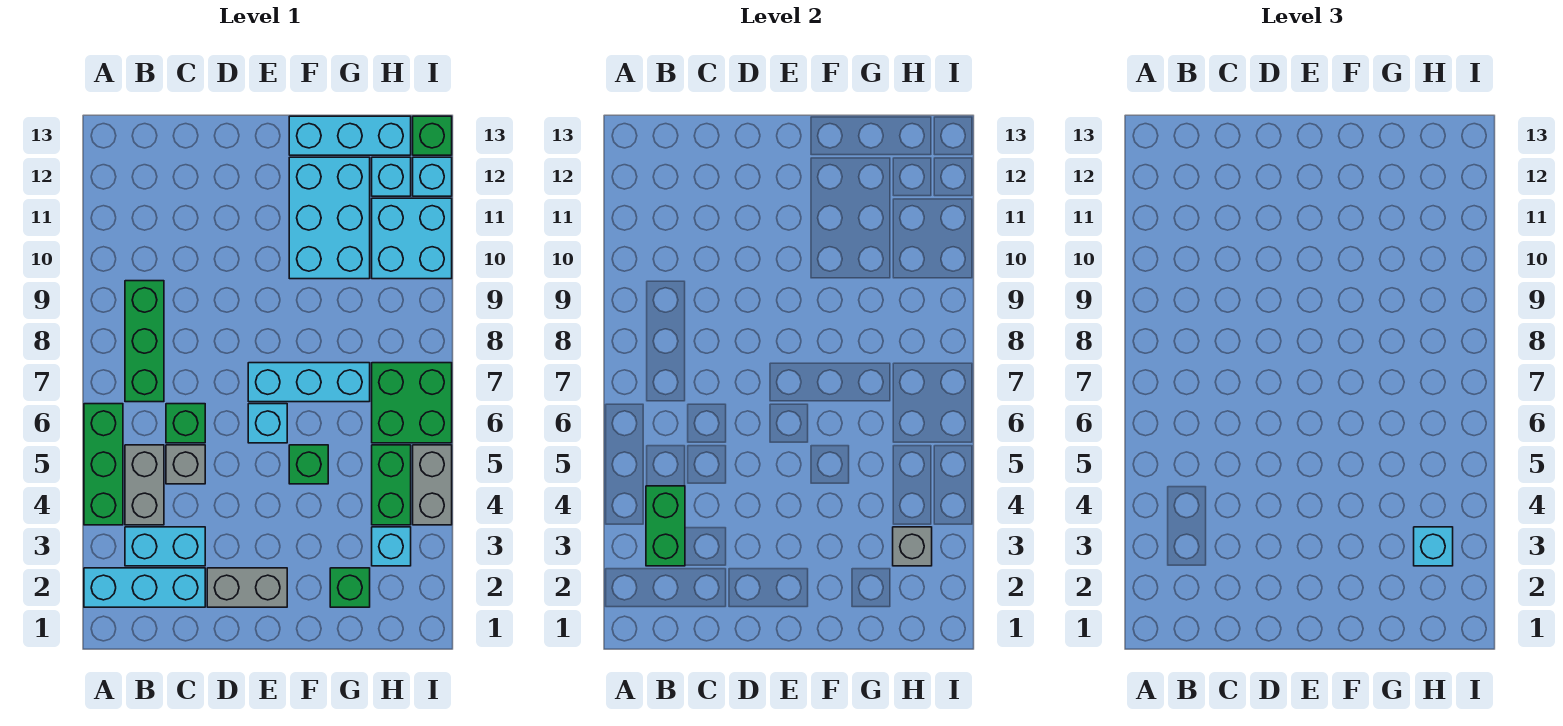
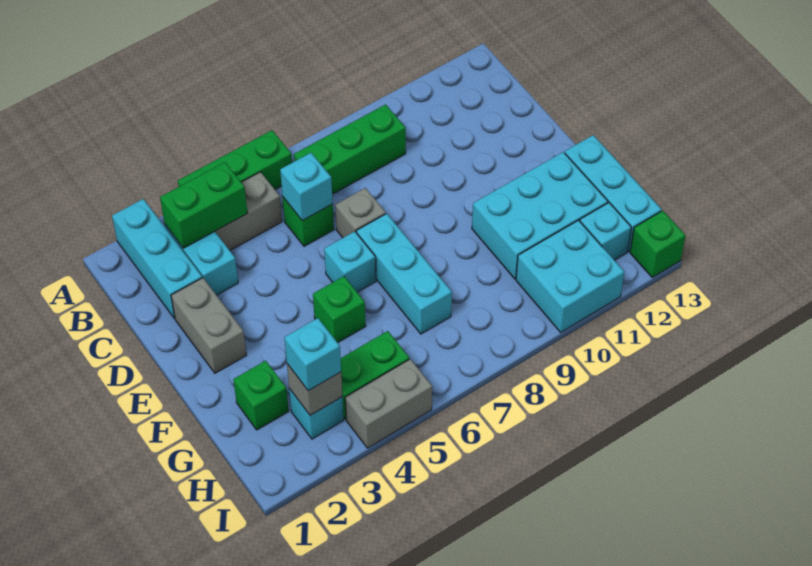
grey brick C5 level 1 -> grey brick D7 level 1
green brick H6:I7 level 1 -> none
cyan brick I12 level 1 -> cyan brick C6 level 2

